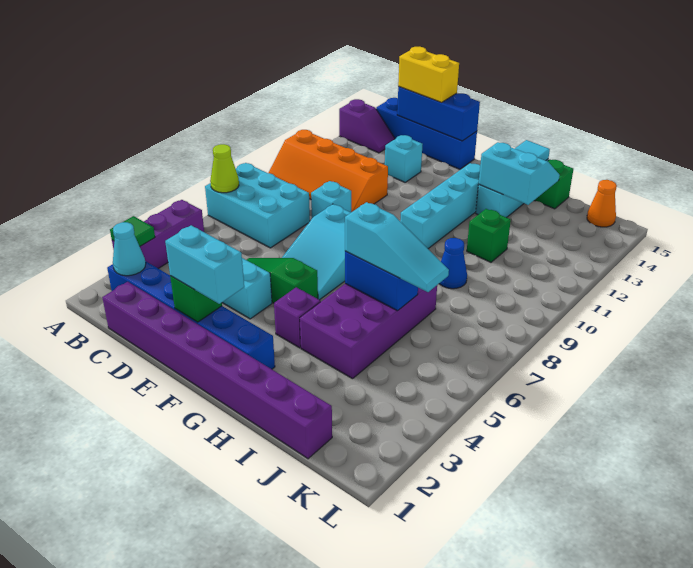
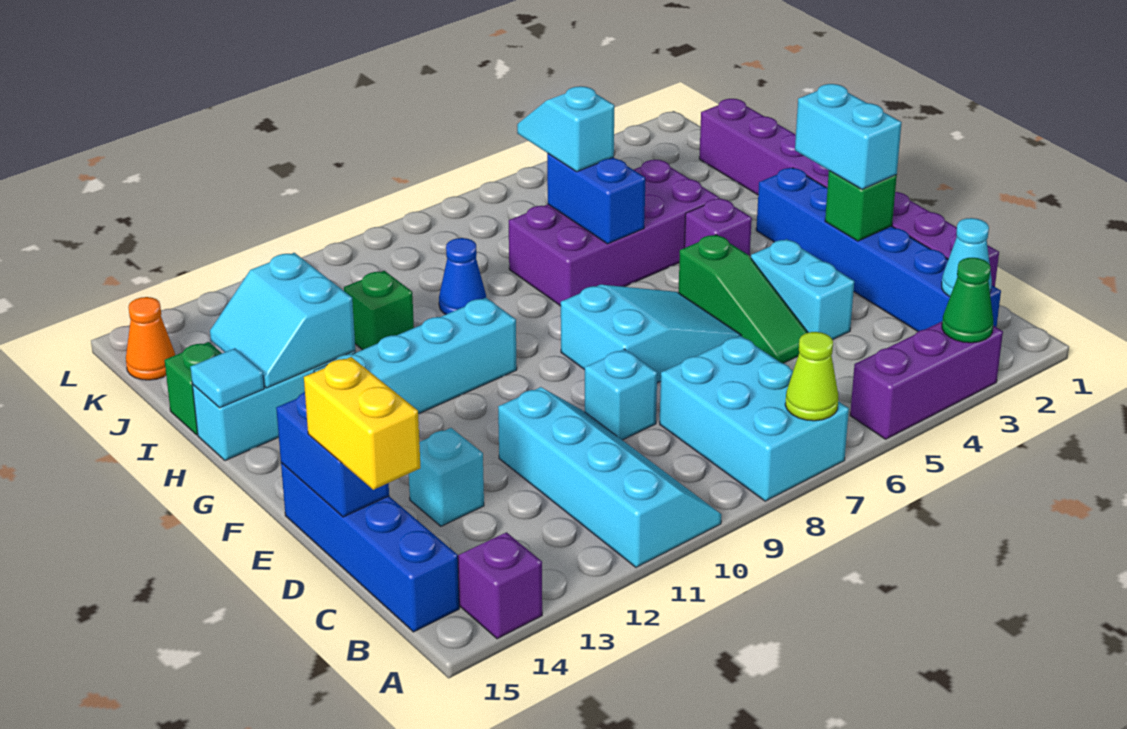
green tile A3 level 2 -> green cone A3 level 2
orange slope A10:D11 level 1 top 11 -> cyan slope A10:D11 level 1 top 11
blue brick C15:E15 level 2 -> blue brick D15:E15 level 2
cyan slope H6:J6 level 3 top H -> cyan slope I6:J6 level 3 top I

